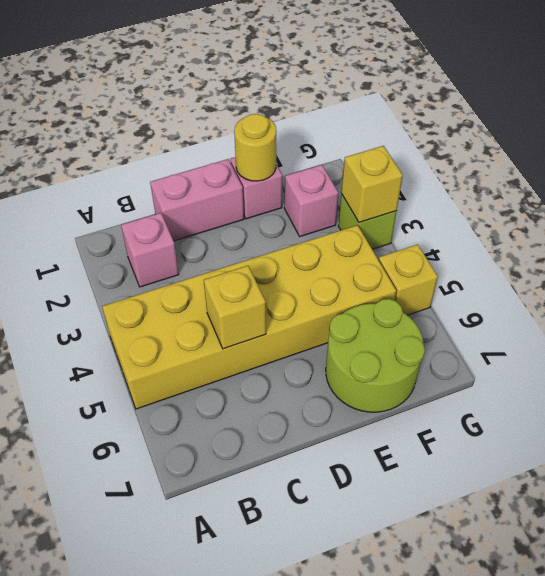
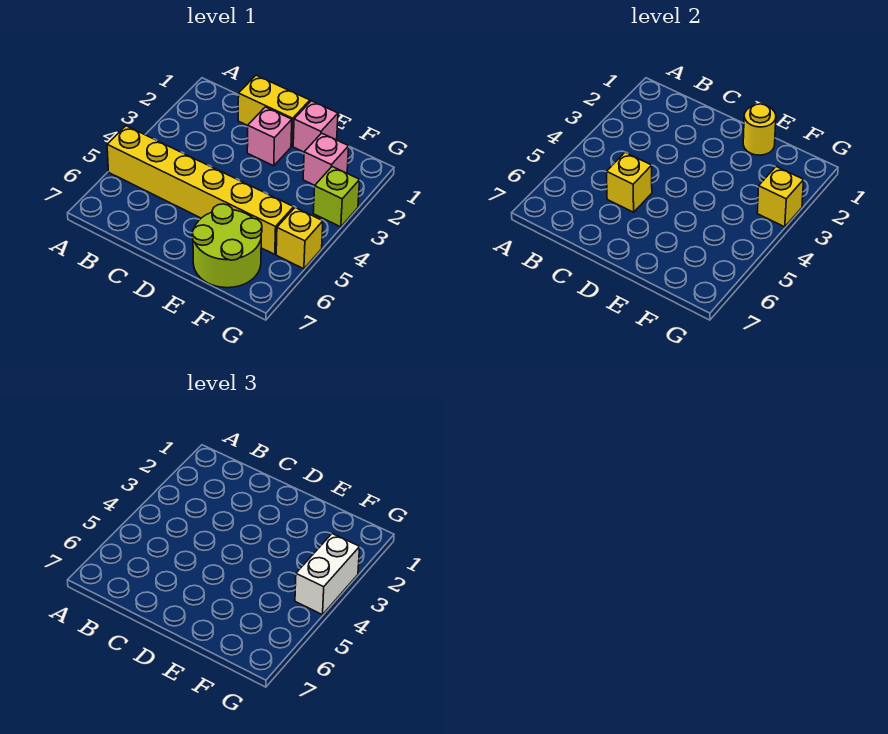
yellow brick A4:F5 level 1 -> yellow brick A5:F5 level 1
pink brick B2 level 1 -> pink brick D2 level 1
pink brick C1:D1 level 1 -> yellow brick C1:D1 level 1
none -> white brick G3:G4 level 3

